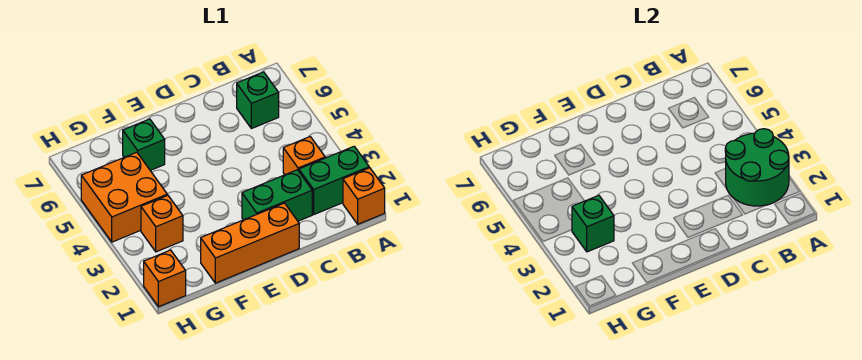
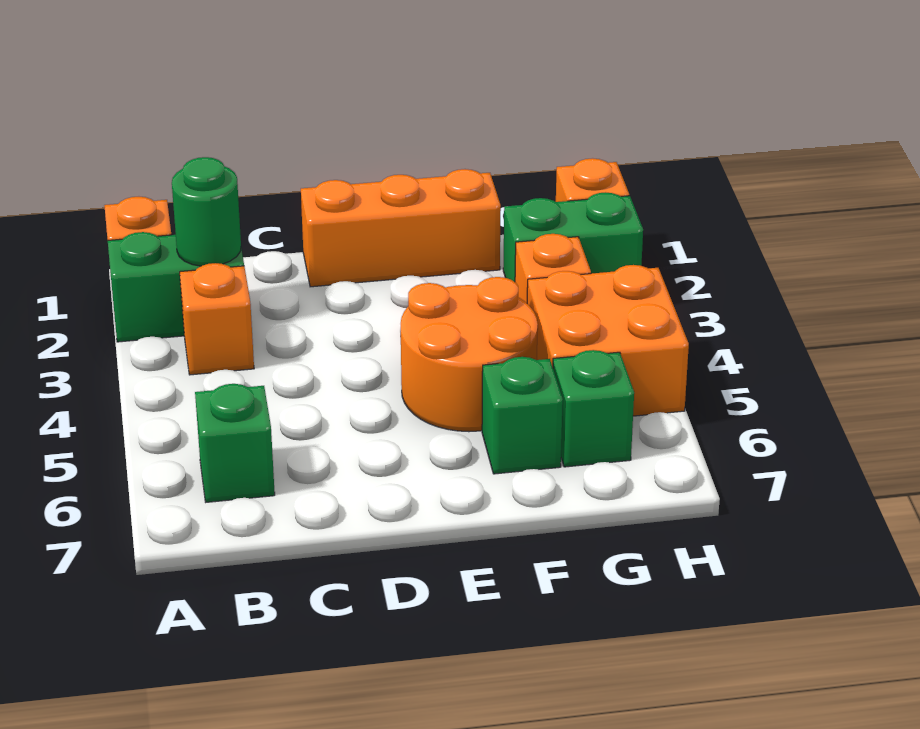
green round brick A2:B3 level 2 -> green round brick B2 level 2
green brick C2:D2 level 1 -> green brick G2:H2 level 1
none -> orange round brick E4:F5 level 1
green brick G3 level 2 -> green brick G6 level 1

